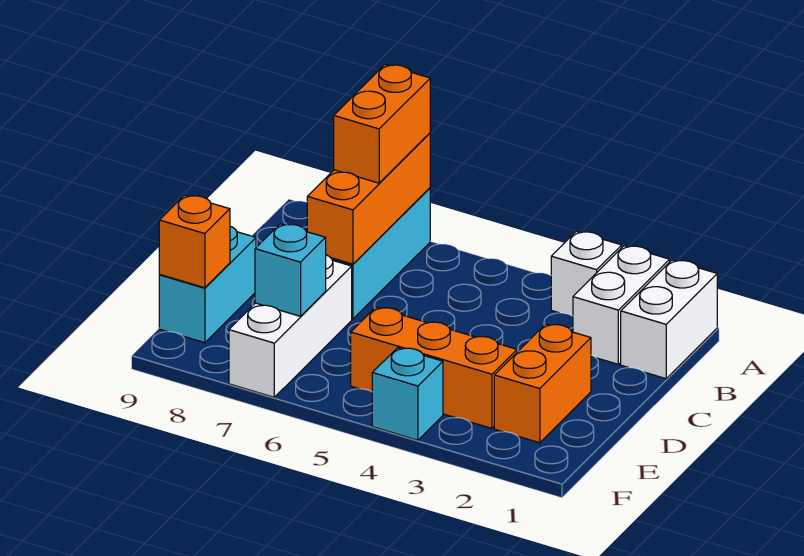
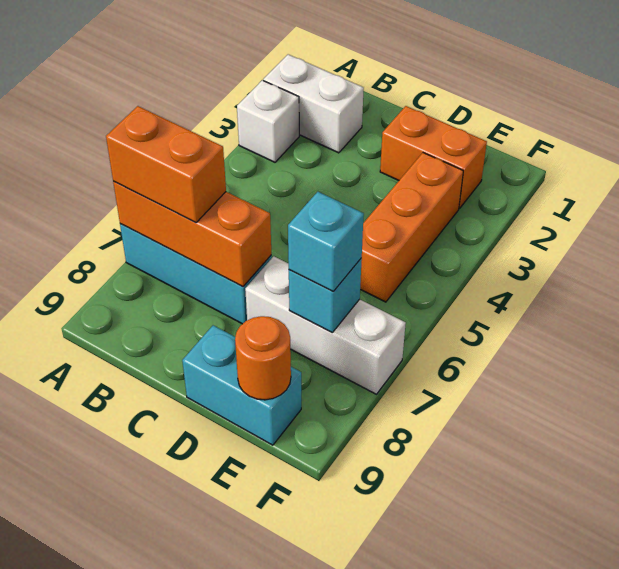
white brick A1:B1 level 1 -> none
orange brick E9 level 2 -> orange round brick E9 level 2
cyan brick F4 level 1 -> cyan brick E7 level 3

